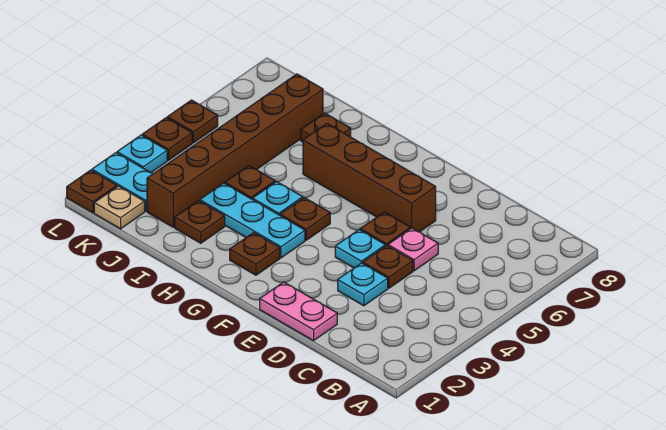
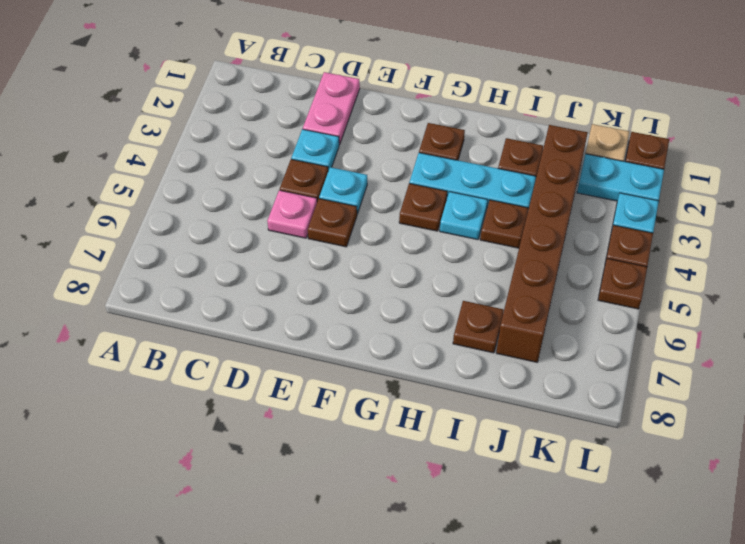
pink plate D1:E1 level 1 -> pink plate D1:D2 level 1
brown brick E6:H6 level 1 -> none

